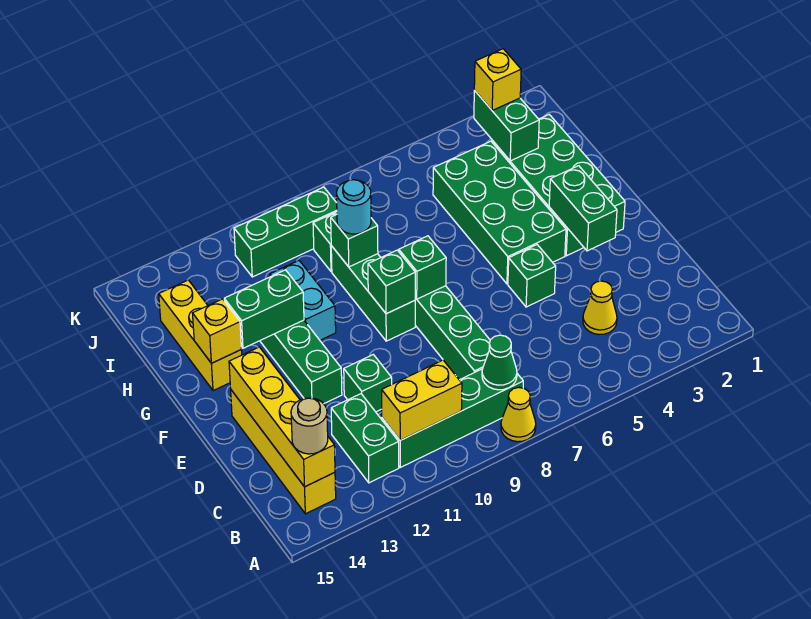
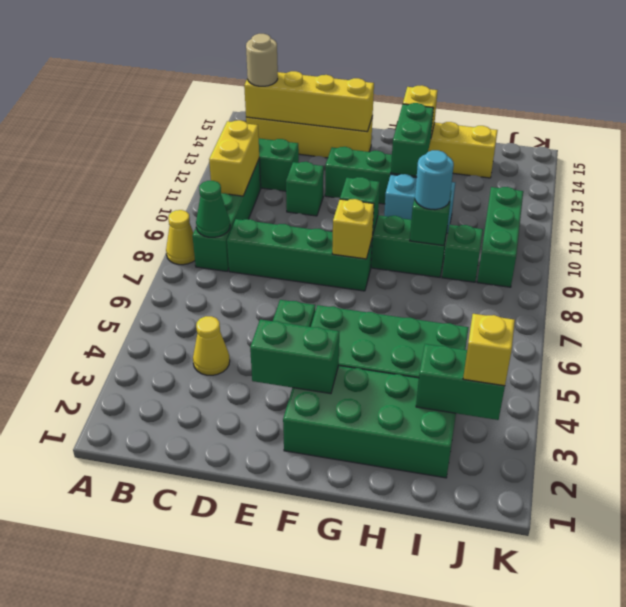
green brick F8 level 2 -> yellow brick F8 level 2

